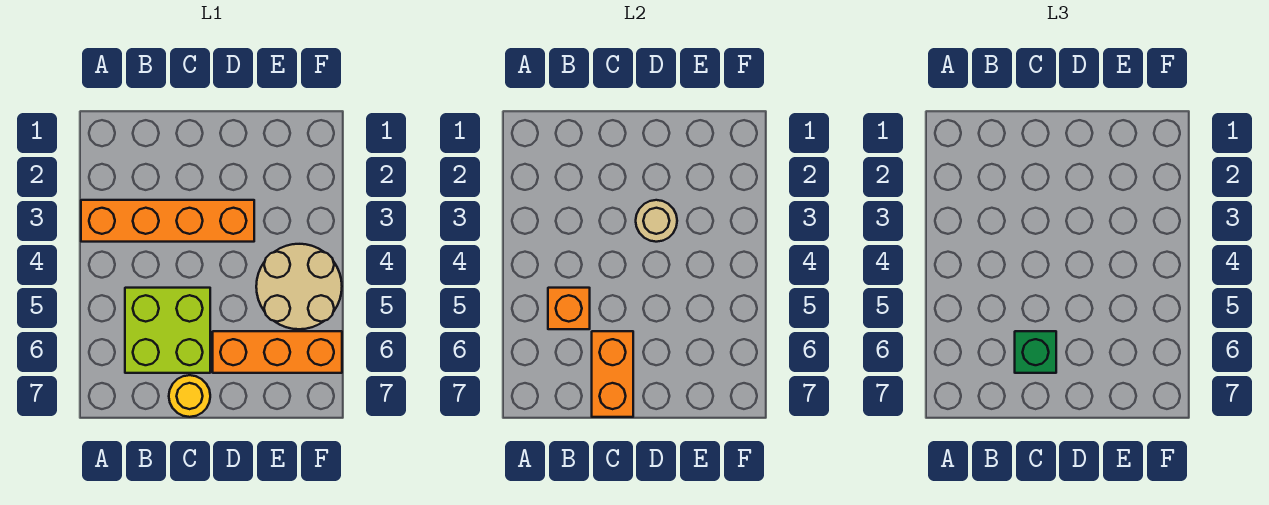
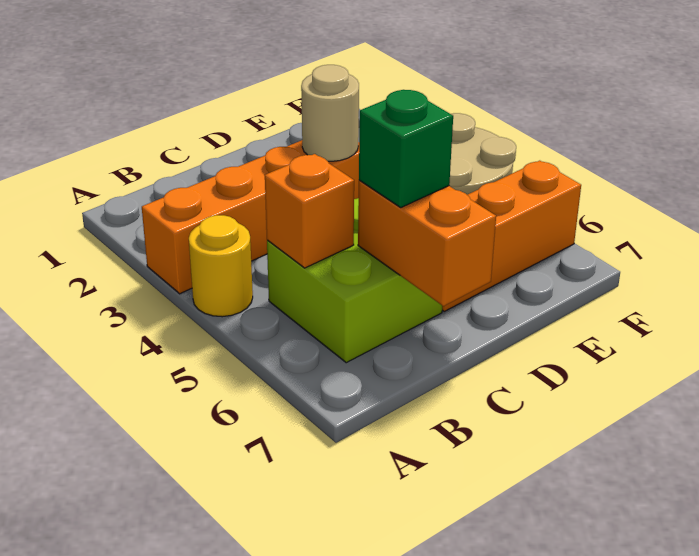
yellow round brick C7 level 1 -> yellow round brick A4 level 1

